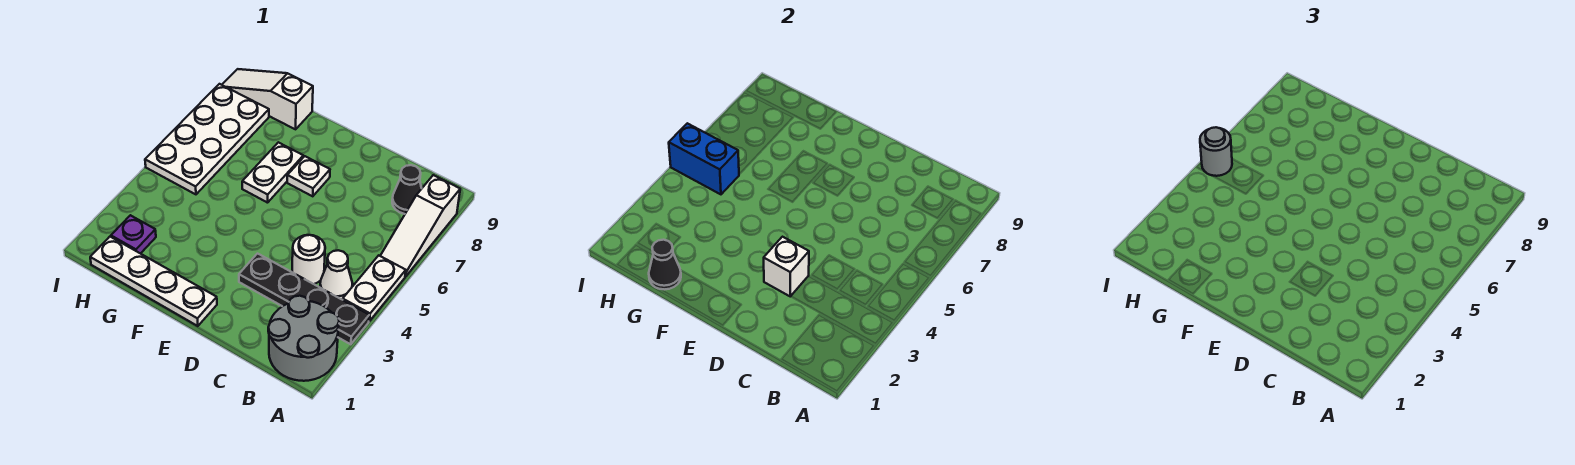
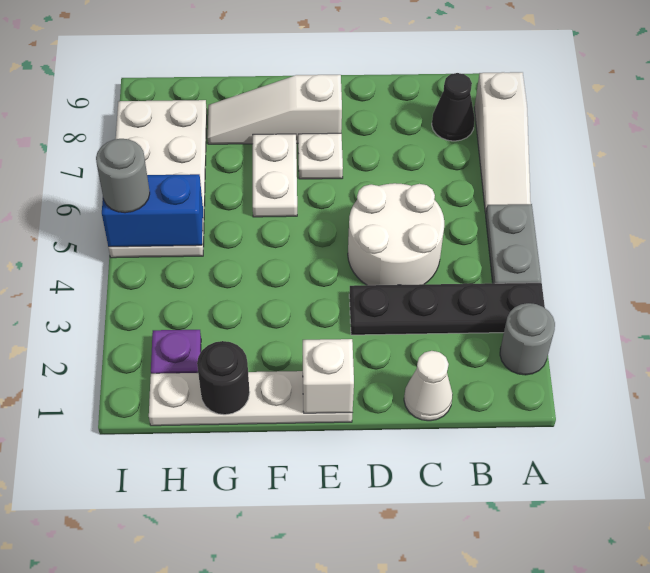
grey round brick A1:B2 level 1 -> grey round brick A2 level 1
white plate A4:A5 level 1 -> grey plate A4:A5 level 1
white cone B4 level 1 -> white cone C1 level 1
white round brick C4 level 1 -> white round brick C4:D5 level 1
white brick D3 level 2 -> white brick E1 level 2
black cone G1 level 2 -> black round brick G1 level 2
white slope G9:I9 level 1 top G -> white slope E8:G8 level 1 top E

